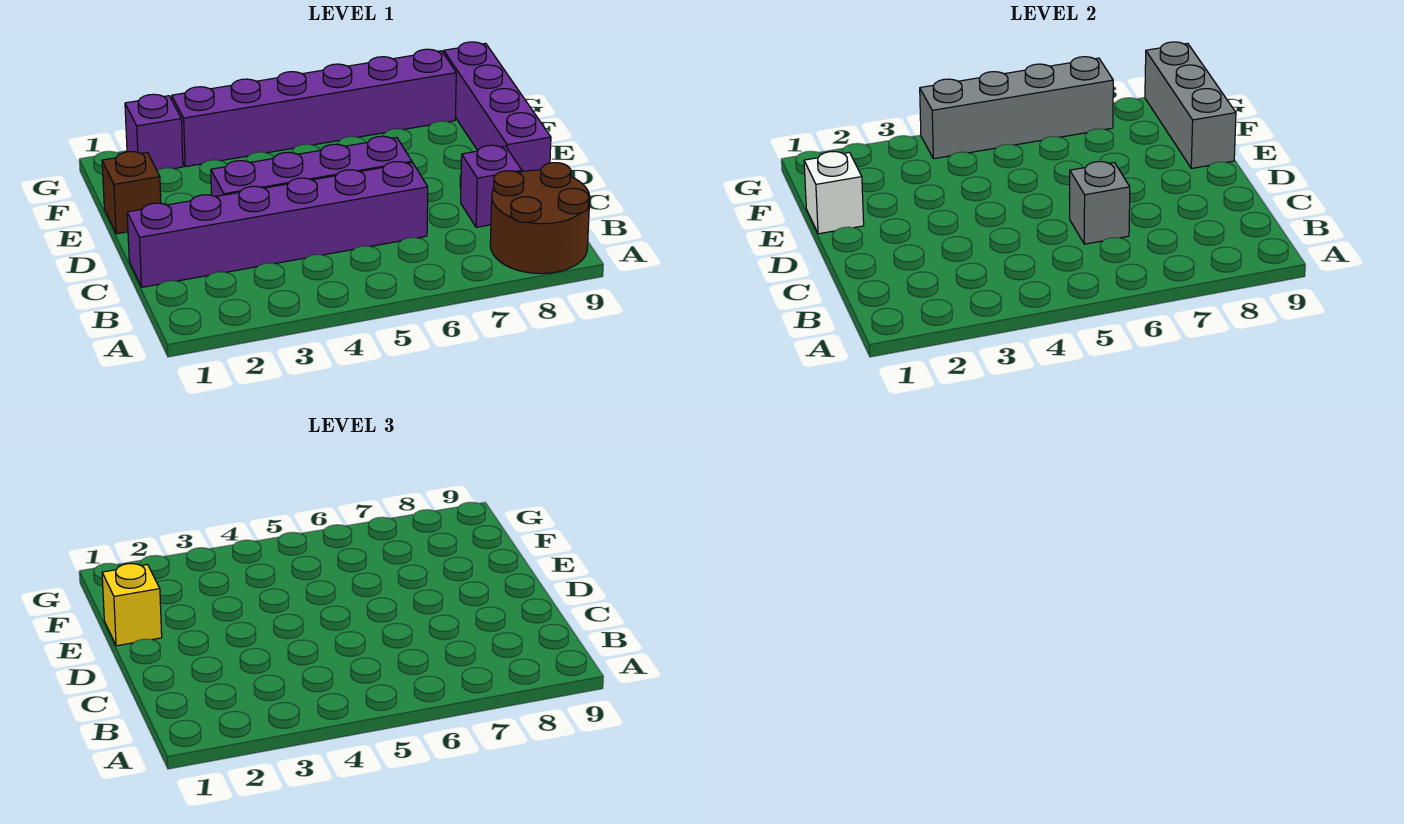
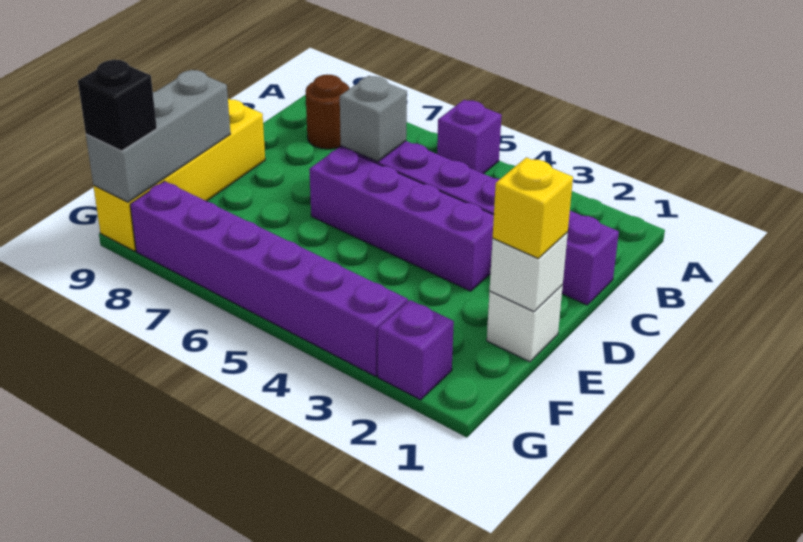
brown round brick A8:B9 level 1 -> brown round brick B8 level 1
purple brick C8 level 1 -> purple brick A5 level 1
purple brick D9:G9 level 1 -> yellow brick D9:G9 level 1
brown brick E1 level 1 -> white brick E1 level 1
grey brick G4:G7 level 2 -> none
none -> black brick G9 level 3

